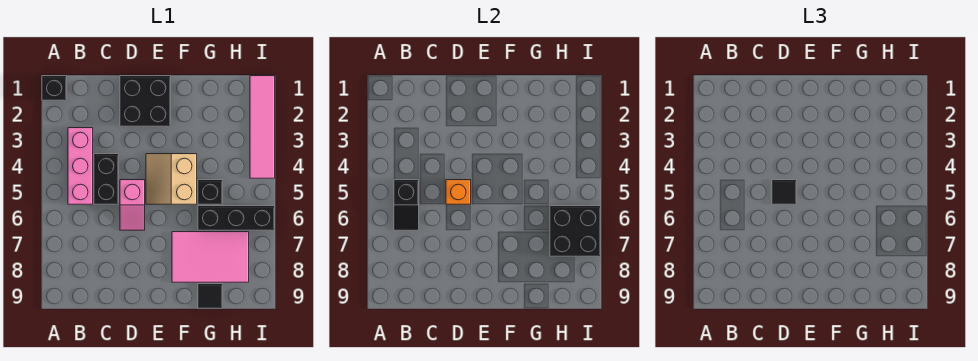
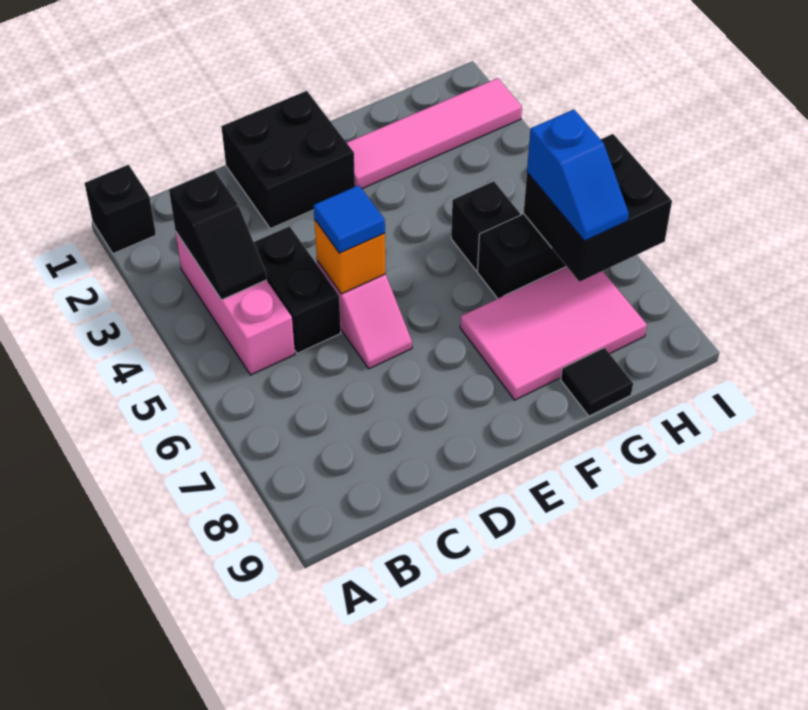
black slope B5:B6 level 2 top 5 -> black slope B3:B4 level 2 top 3
black tile D5 level 3 -> blue tile D5 level 3
tan slope E4:F5 level 1 top F -> none
none -> blue slope H6:H7 level 3 top 6
pink tile I1:I4 level 1 -> pink tile F2:I2 level 1

